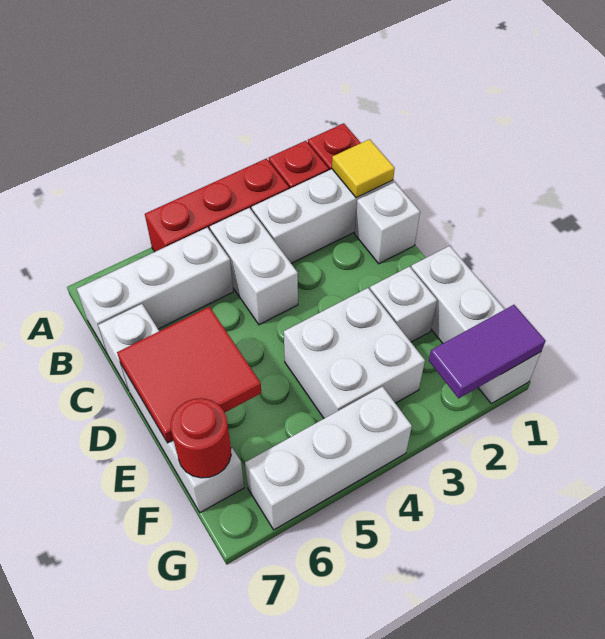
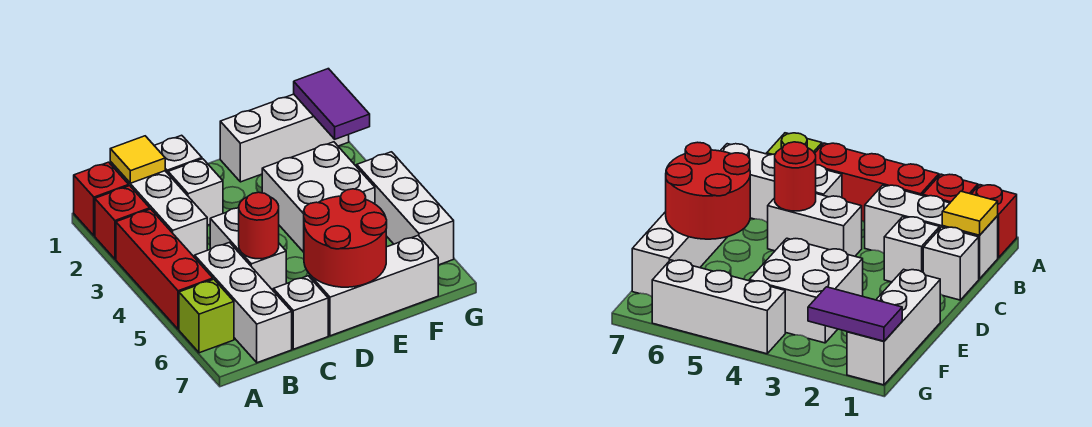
none -> lime brick A6 level 1
white brick B4:C4 level 1 -> white brick C4:C5 level 1
red tile D6:E7 level 2 -> red round brick D6:E7 level 2
white brick E2 level 1 -> white brick C2 level 1
red round brick F7 level 2 -> red round brick C5 level 2

